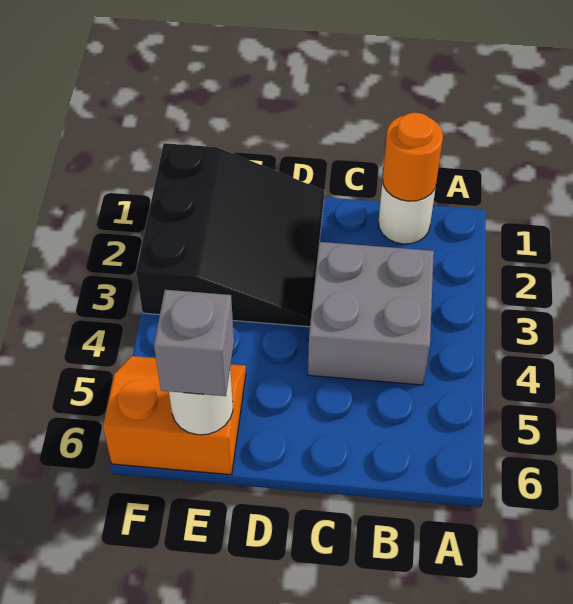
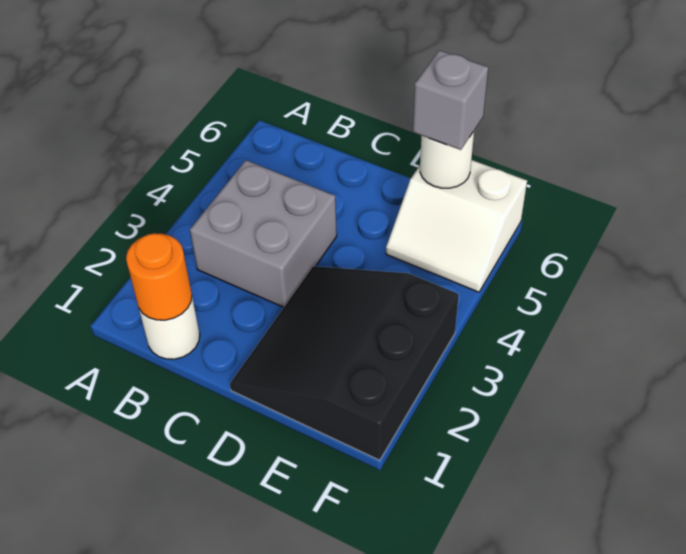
orange slope E5:F6 level 1 top 6 -> white slope E5:F6 level 1 top 6

